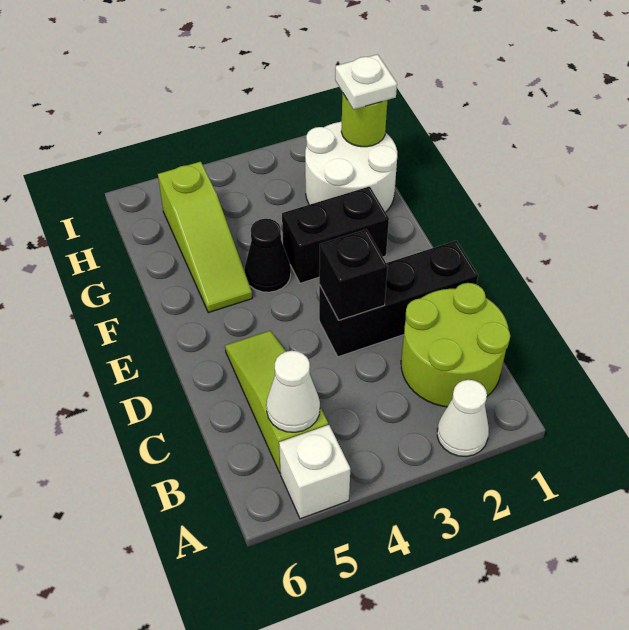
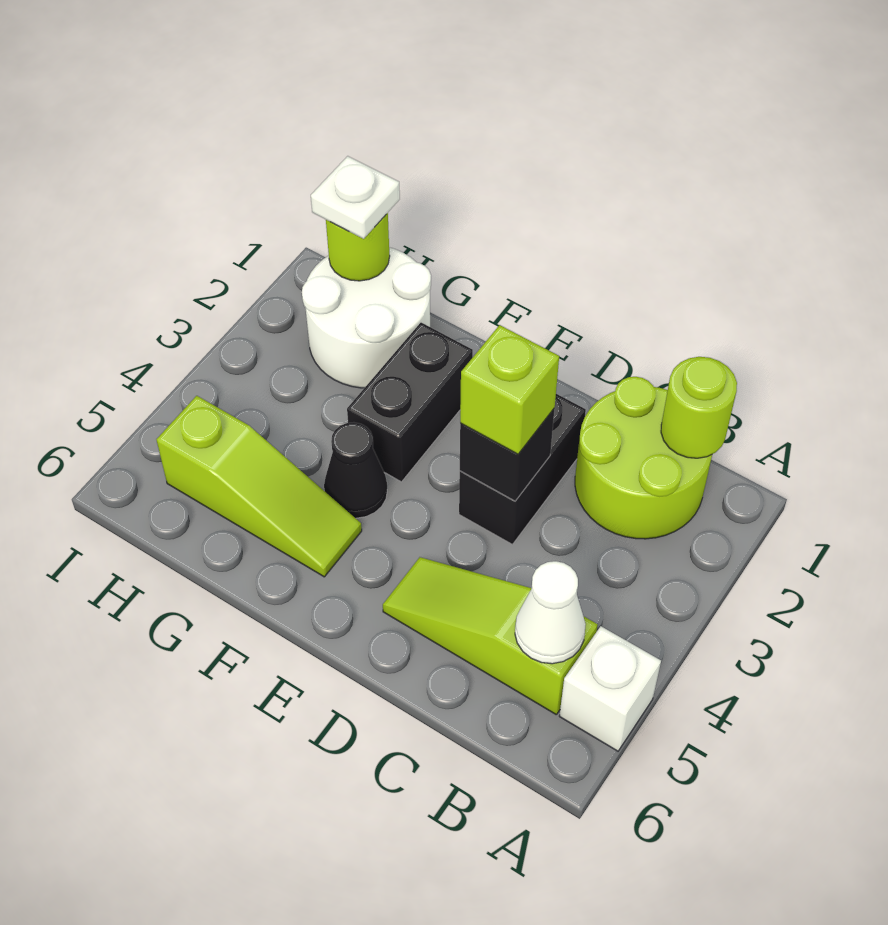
white cone A2 level 1 -> none
none -> lime round brick B1 level 2
black brick D1:D3 level 1 -> black brick D2:D3 level 1
none -> lime brick D3 level 3

